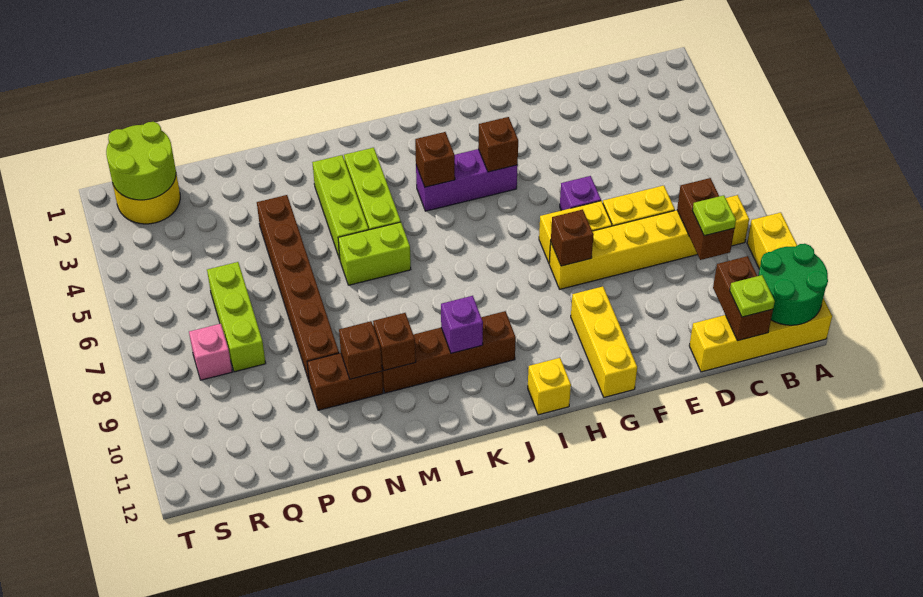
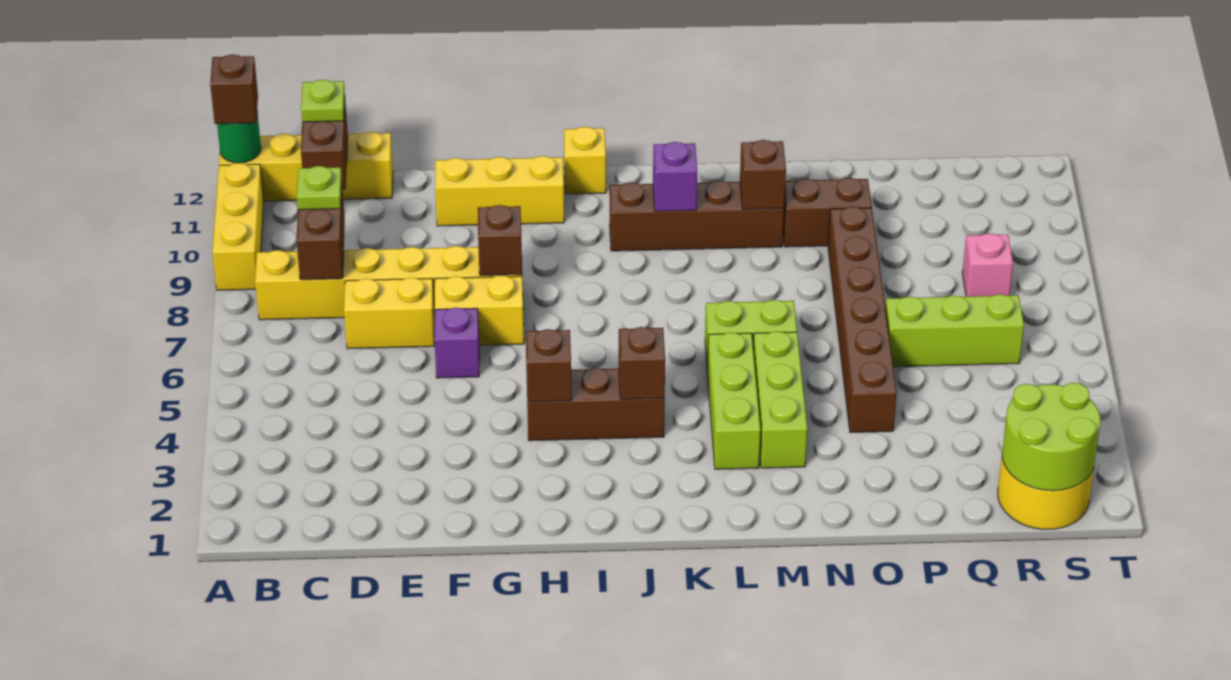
green round brick A11:B12 level 2 -> green round brick A12 level 2
yellow brick G10:G12 level 1 -> yellow brick F11:H11 level 1
purple brick H4:J4 level 1 -> brown brick H4:J4 level 1
brown brick N10 level 2 -> brown brick A12 level 3
lime brick Q6:Q8 level 1 -> lime brick P6:R6 level 1

